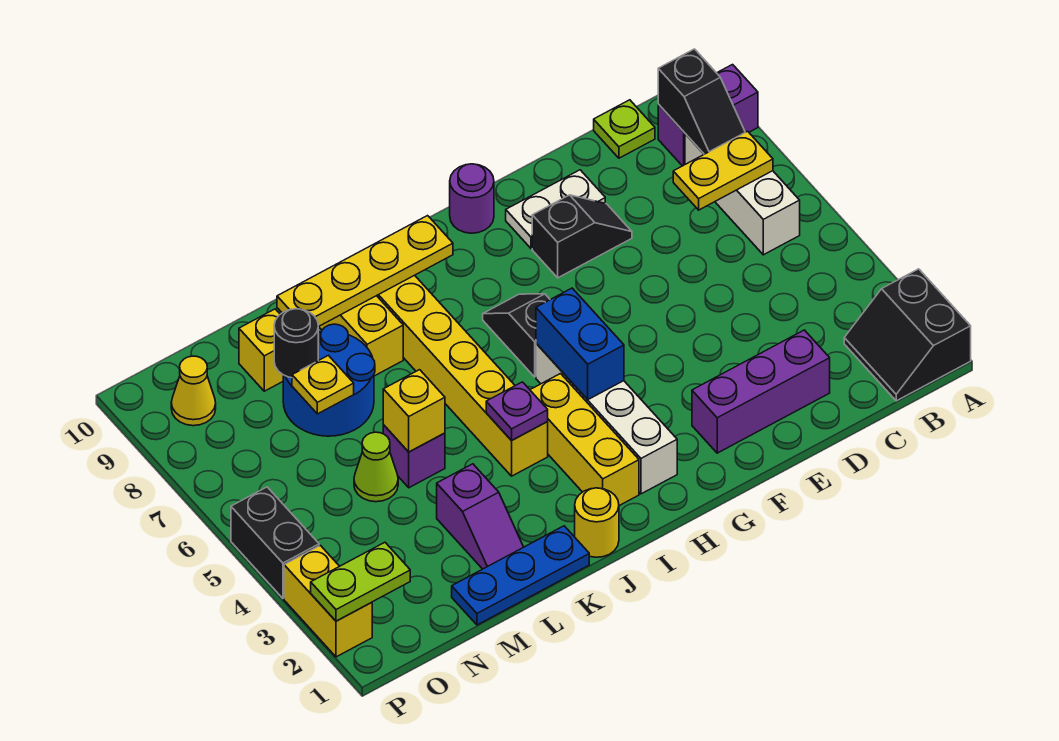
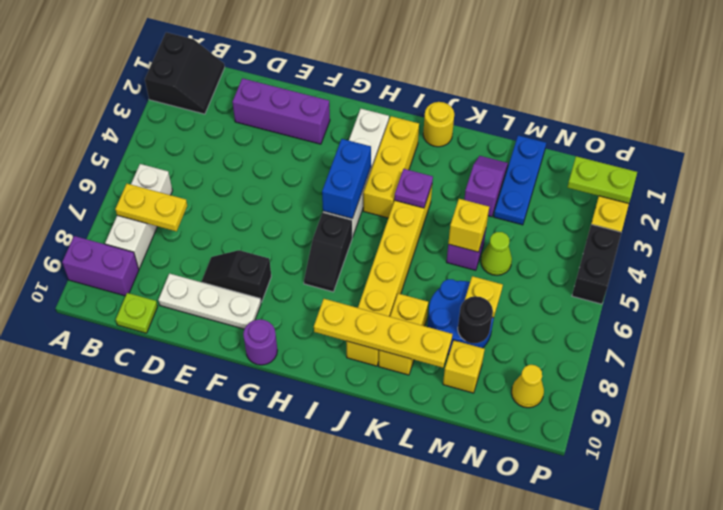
black slope B8:B9 level 2 top 9 -> none
white plate E9:F9 level 1 -> white plate D9:F9 level 1
blue plate K1:M1 level 1 -> blue plate M1:M3 level 1

